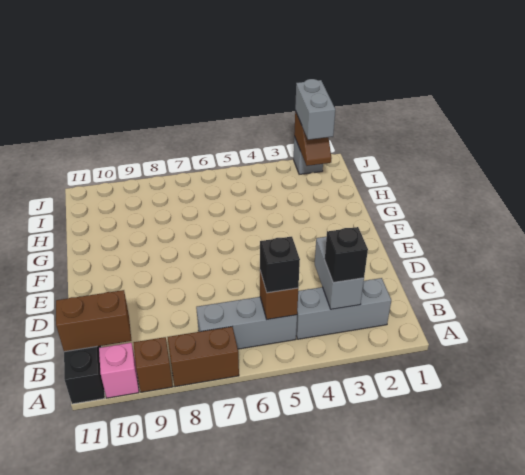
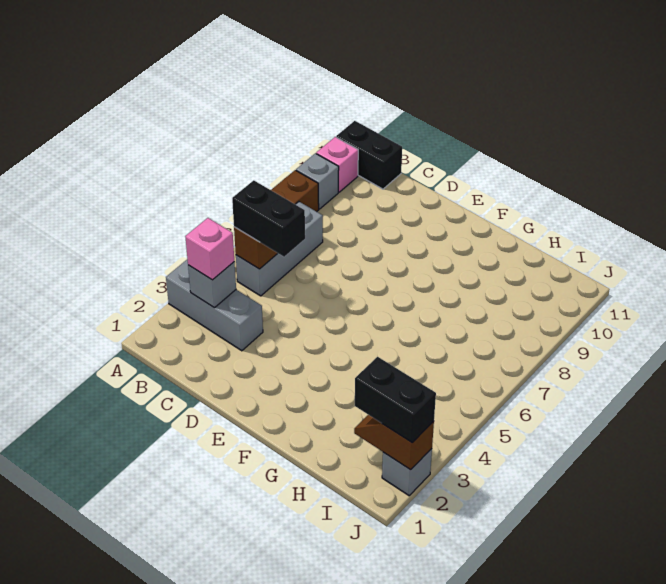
brown brick A9 level 1 -> grey brick A9 level 1
grey brick B2:B4 level 1 -> grey brick A3:C3 level 1
grey brick B3:C3 level 2 -> grey brick B3 level 2
black brick B3 level 3 -> pink brick B3 level 3
black brick B5 level 3 -> black brick B5:C5 level 3
brown brick B10:B11 level 2 -> none
grey brick I2:J2 level 3 -> black brick I2:J2 level 3

